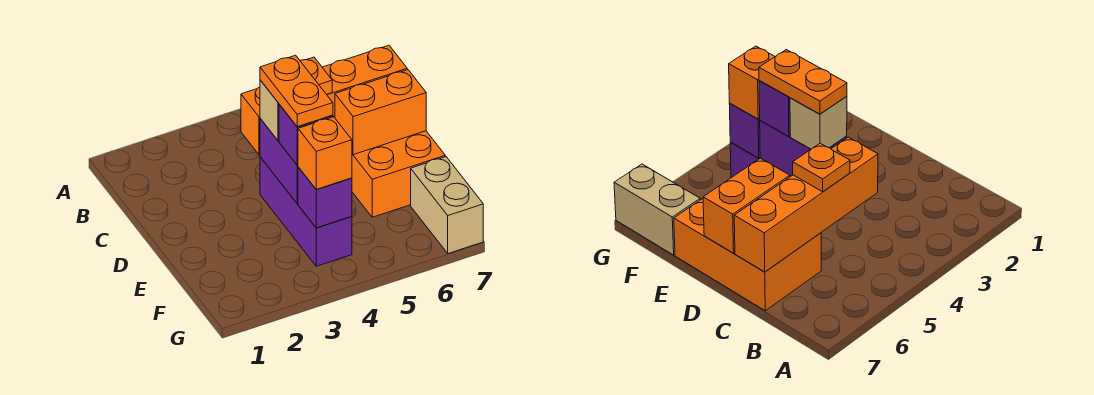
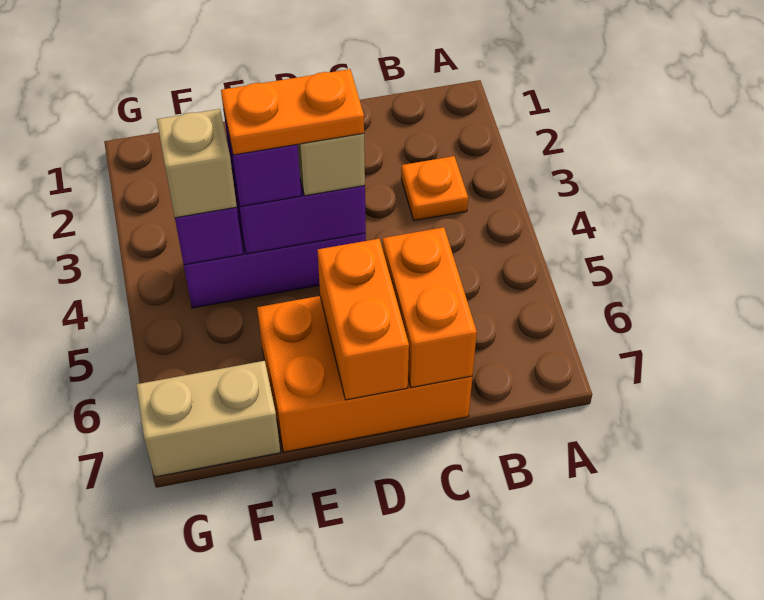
orange brick C4:C7 level 2 -> orange brick C6:C7 level 2
orange plate C5 level 3 -> orange plate B3 level 1
orange brick F4 level 3 -> tan brick F4 level 3

